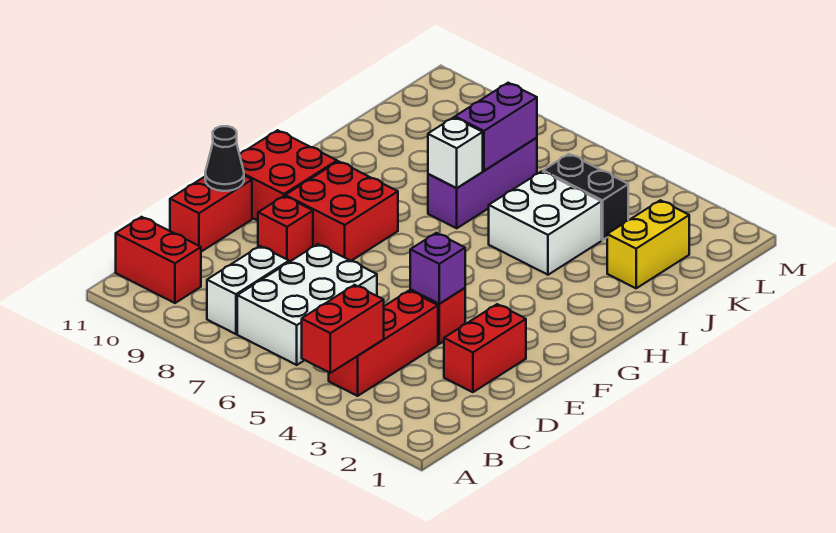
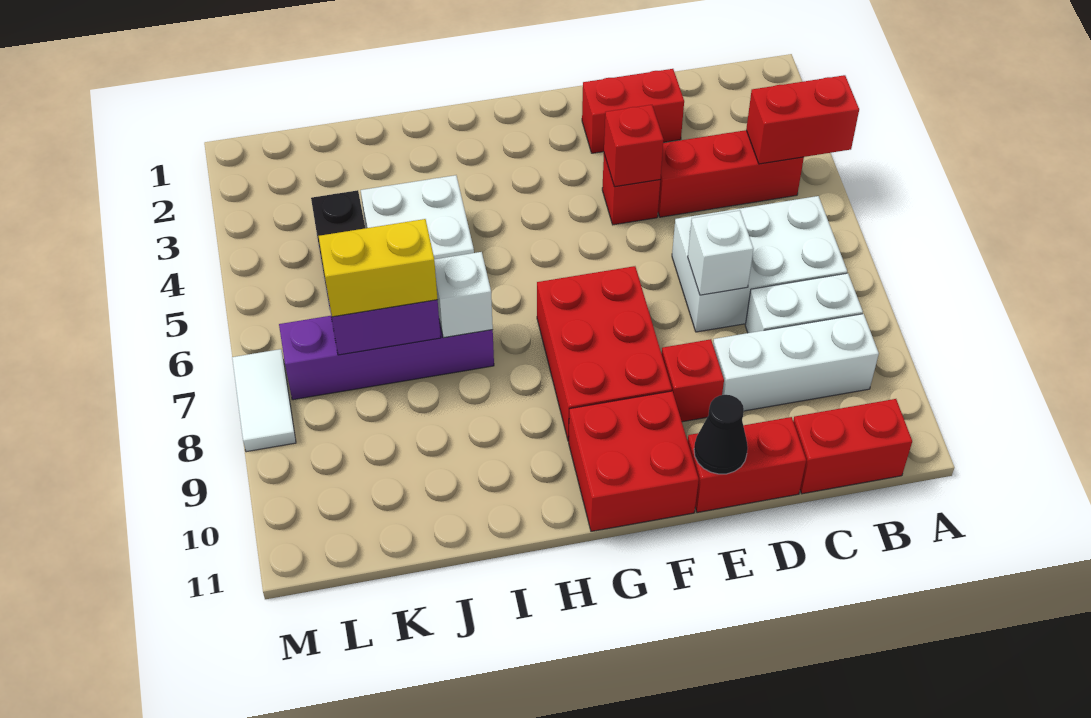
none -> white brick B9:D9 level 1
red brick B10:B11 level 1 -> red brick B11:C11 level 1
none -> white brick D7 level 2
purple brick E4 level 2 -> red brick E4 level 2
red brick F8:G9 level 1 -> red brick F7:G9 level 1
purple brick I7:K7 level 1 -> purple brick I7:L7 level 1
yellow brick J2:K2 level 1 -> yellow brick J7:K7 level 3
none -> white tile M7:M8 level 1

